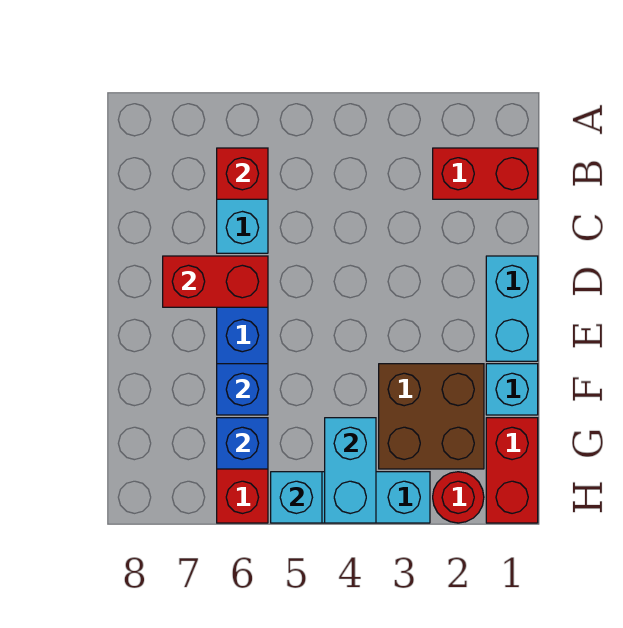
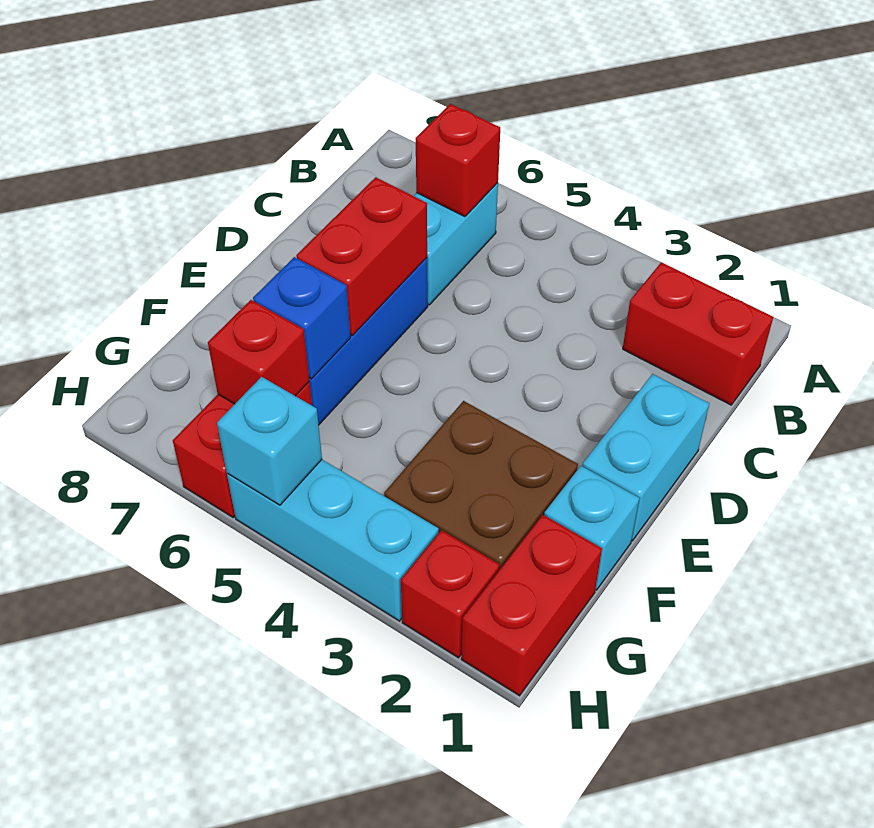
red brick D6:D7 level 2 -> red brick D6:E6 level 2
cyan brick G4:H4 level 2 -> none
blue brick G6 level 2 -> red brick G6 level 2
red round brick H2 level 1 -> red brick H2 level 1

